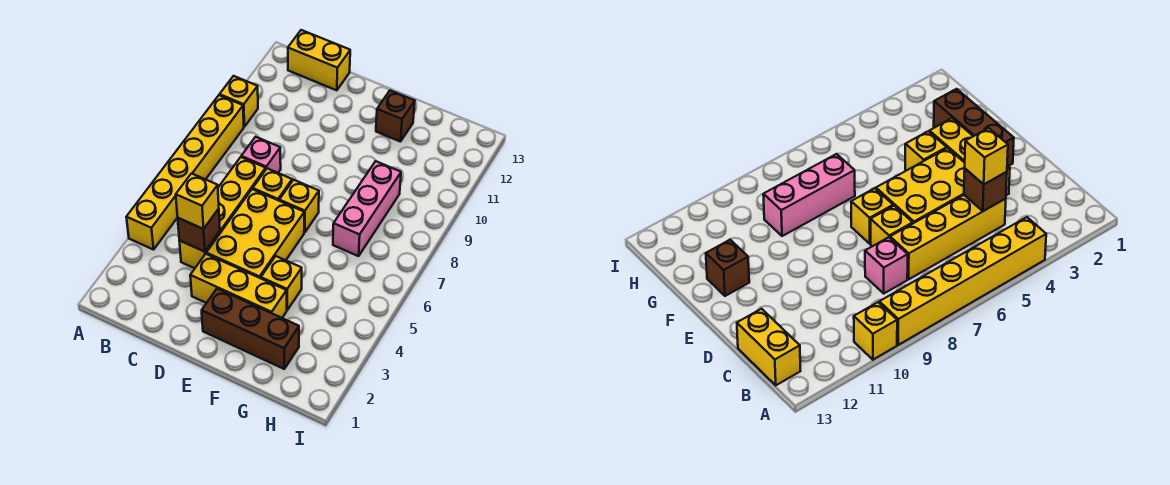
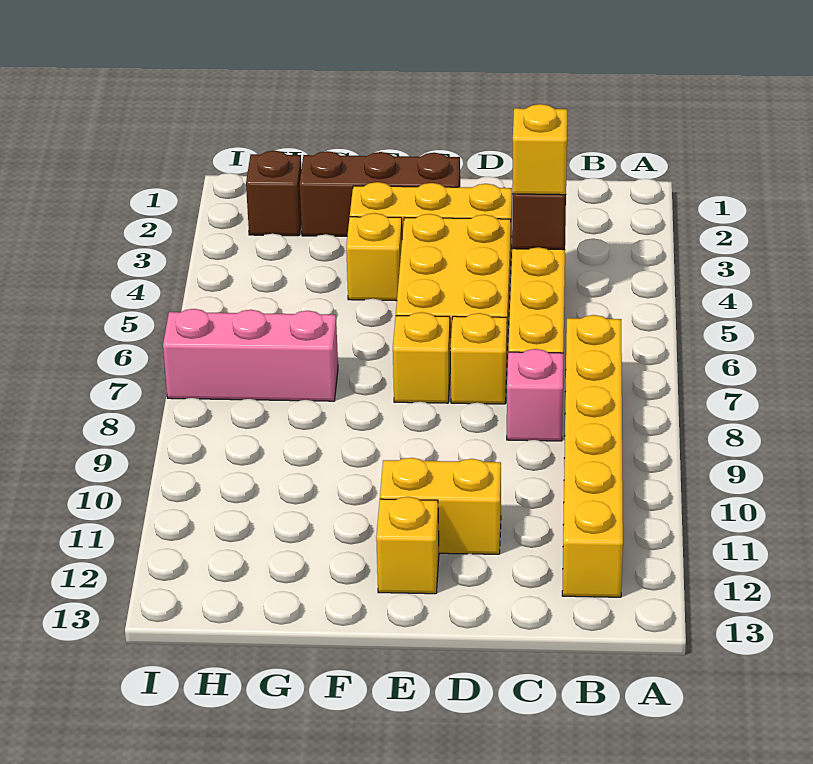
yellow brick A4:A9 level 1 -> yellow brick B7:B12 level 1
yellow brick A10 level 1 -> yellow brick E12 level 1
yellow brick B13:C13 level 1 -> yellow brick D11:E11 level 1
brown brick F12 level 1 -> brown brick H2 level 1
pink brick G7:G9 level 1 -> pink brick G7:I7 level 1

